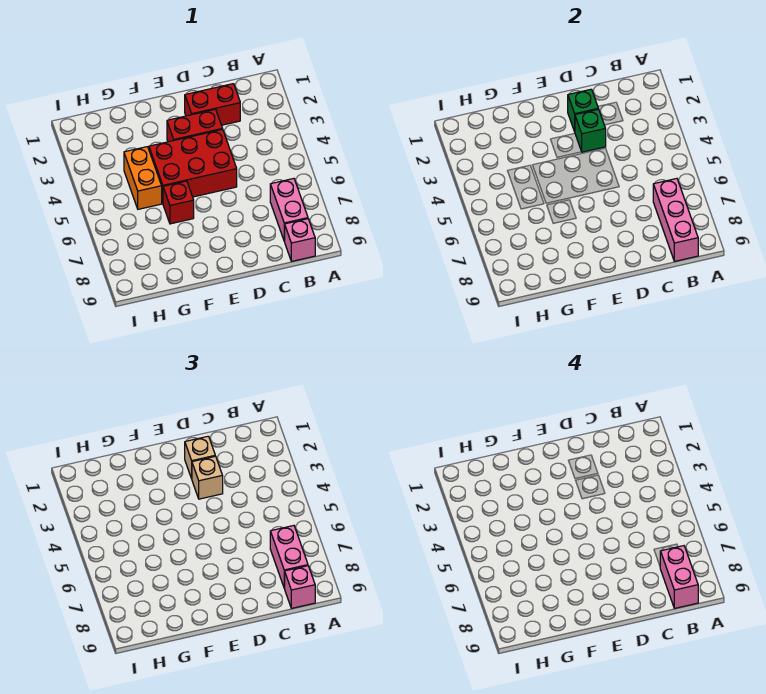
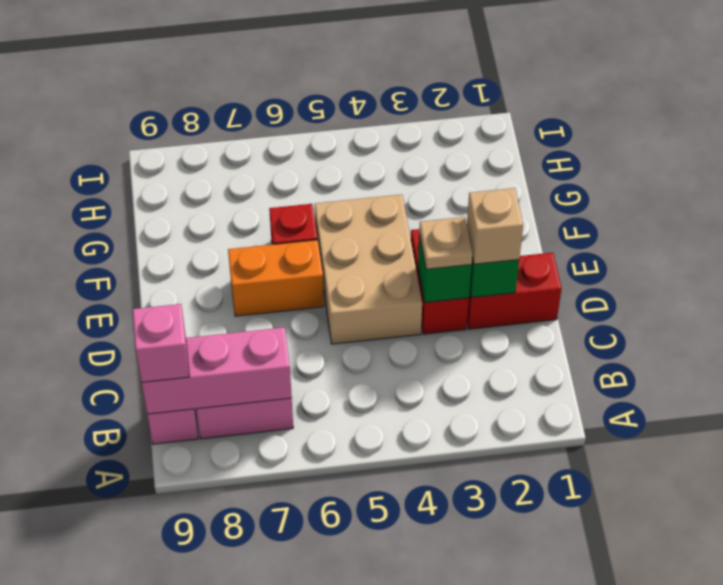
pink brick B7:B8 level 3 -> none
pink brick B8:B9 level 4 -> none
red brick C2:D2 level 1 -> red brick D1:D2 level 1
tan brick D3 level 3 -> tan plate D3 level 3
red brick D4:F5 level 1 -> tan brick D4:F5 level 1
orange brick G4:G5 level 1 -> orange brick E6:E7 level 1

